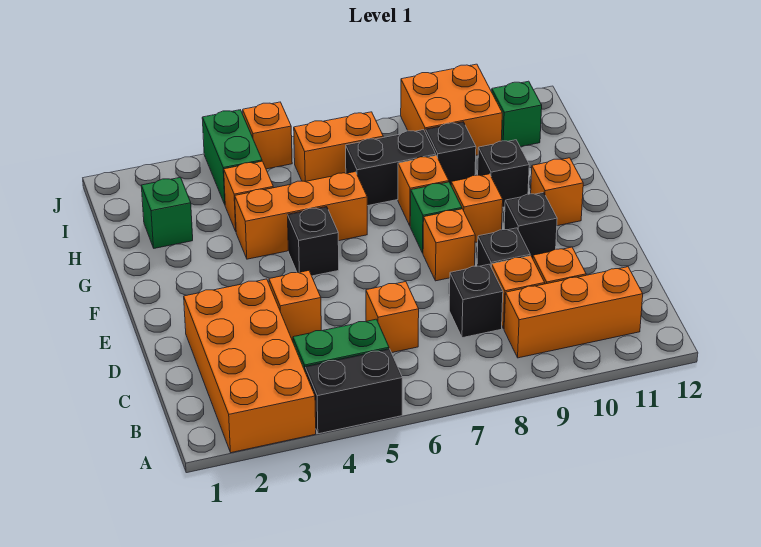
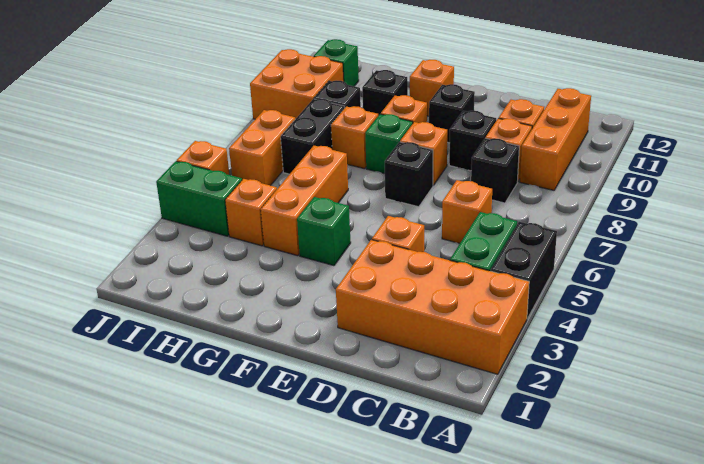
black brick F5 level 1 -> black brick E7 level 1
green brick H2 level 1 -> green brick F4 level 1

